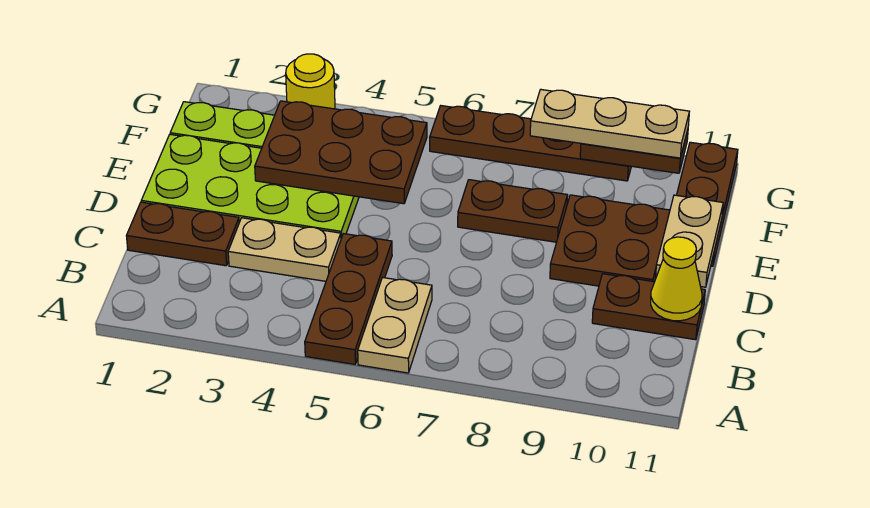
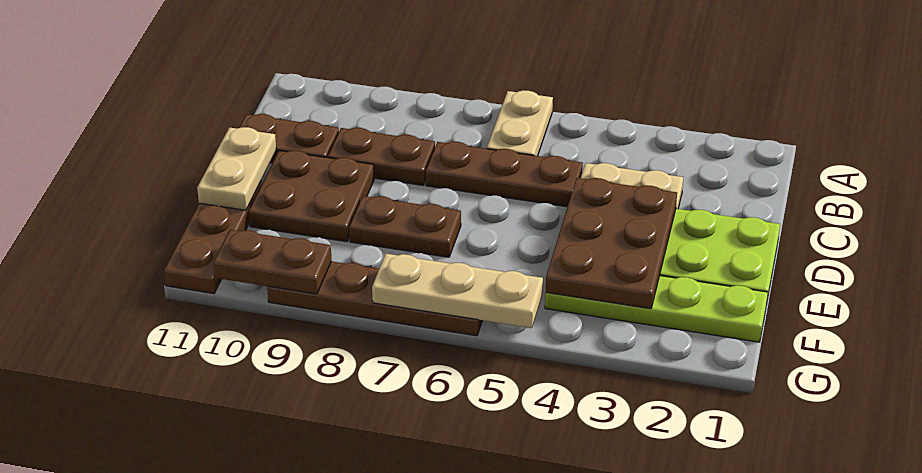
brown plate A5:C5 level 1 -> brown plate C5:C7 level 1
brown plate C1:C2 level 1 -> brown plate C8:C9 level 1
yellow cone C11 level 2 -> none
brown plate E3:F5 level 2 -> brown plate D3:F4 level 2
yellow round brick G3 level 1 -> none
tan plate G8:G10 level 3 -> tan plate G5:G7 level 2

